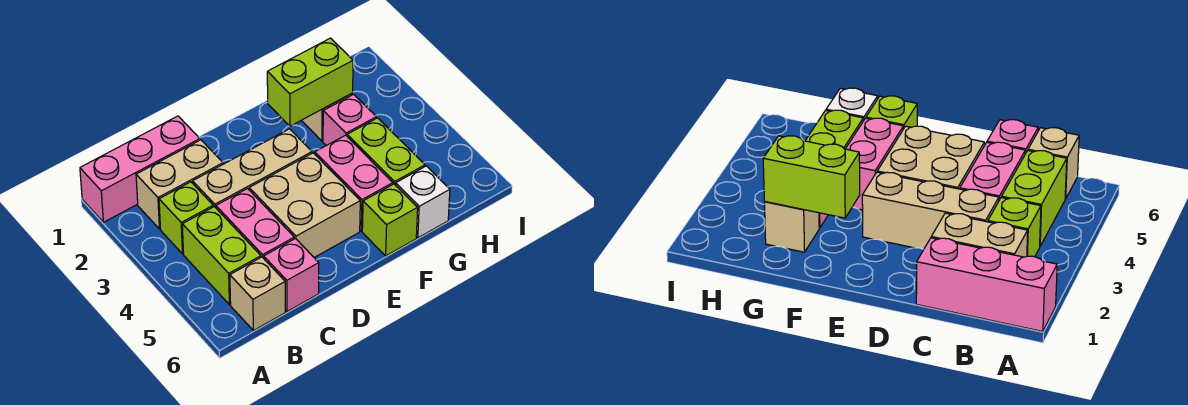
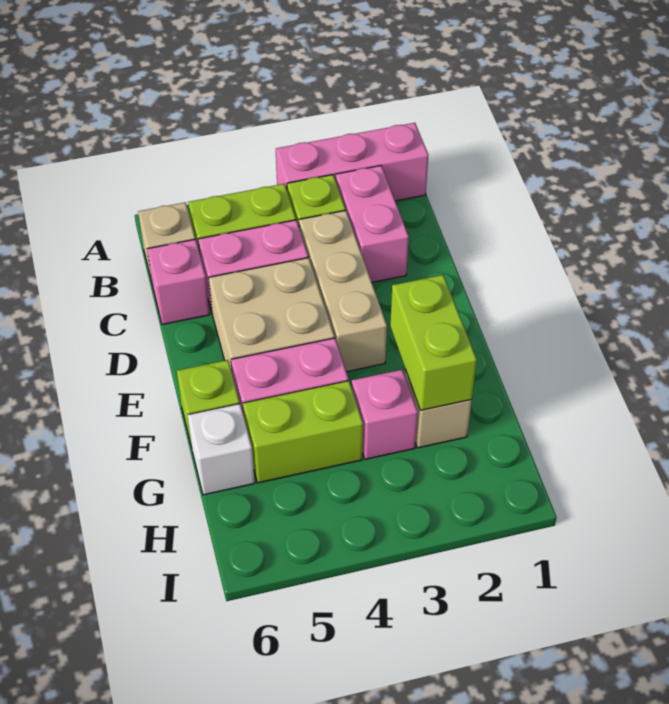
pink brick A1:C1 level 1 -> pink brick A1:A3 level 1
tan brick B2:C2 level 1 -> pink brick B2:C2 level 1

